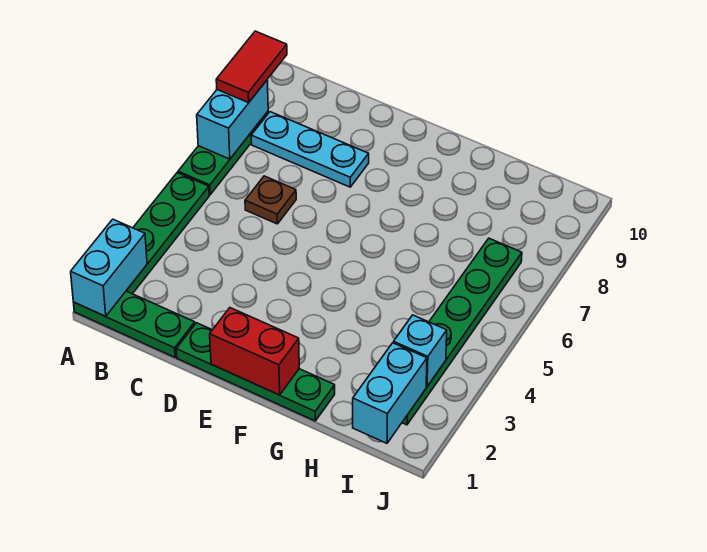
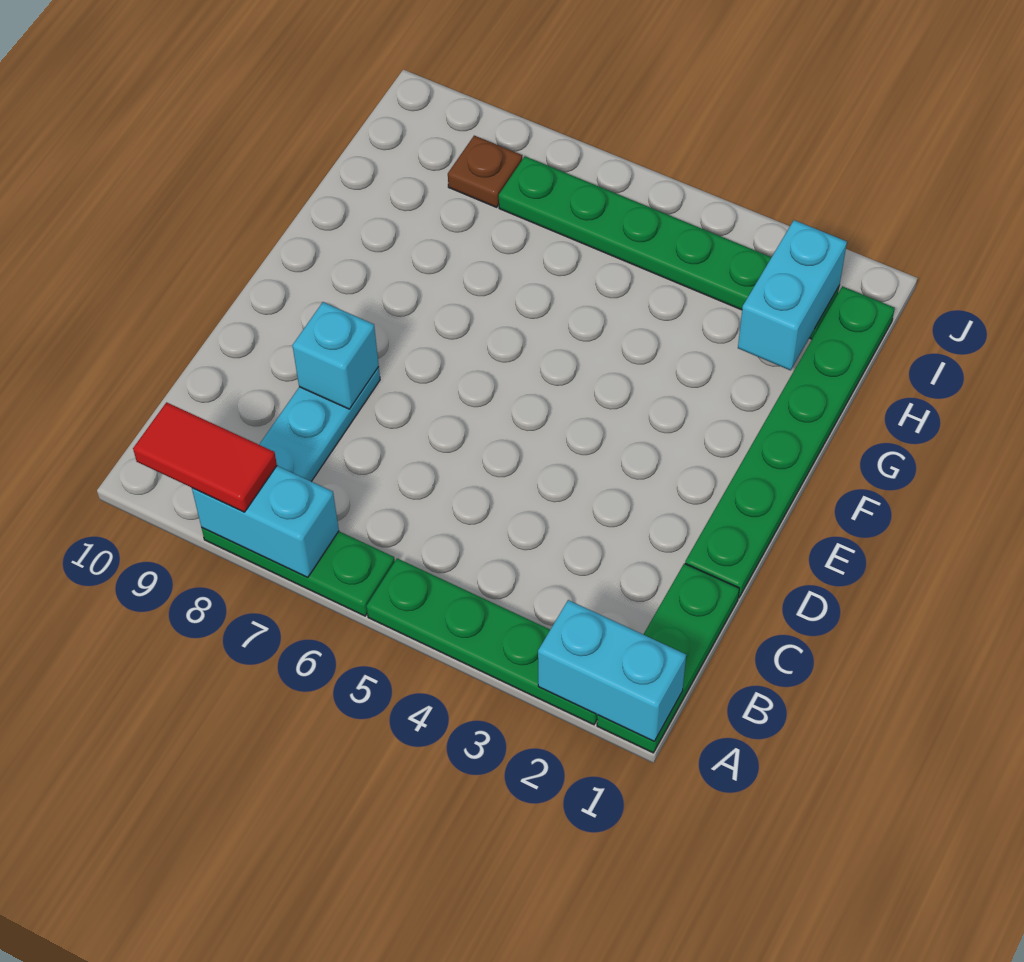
brown plate C6 level 1 -> brown plate I8 level 1
green plate D1:G1 level 1 -> green plate D1:I1 level 1
red brick E1:F1 level 2 -> none
cyan brick I1:I2 level 2 -> cyan brick H2:I2 level 2
cyan brick I3 level 2 -> cyan brick D8 level 2

